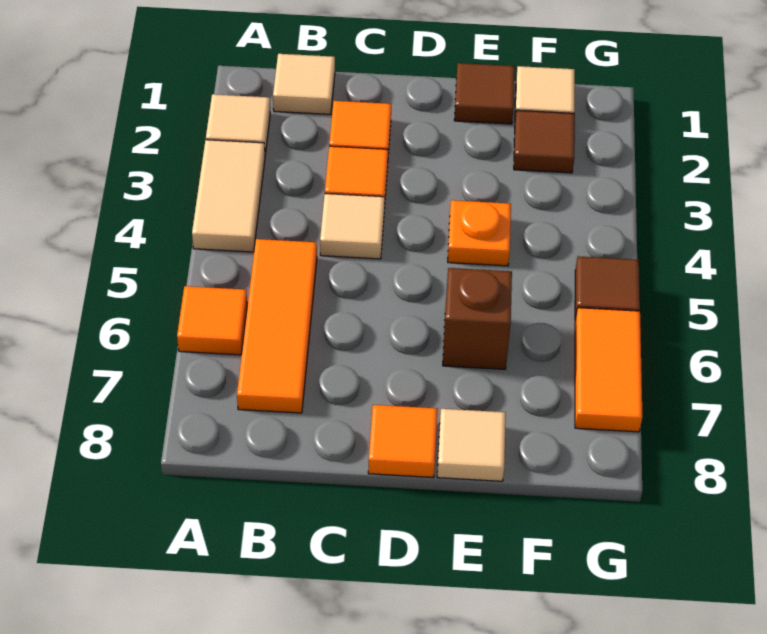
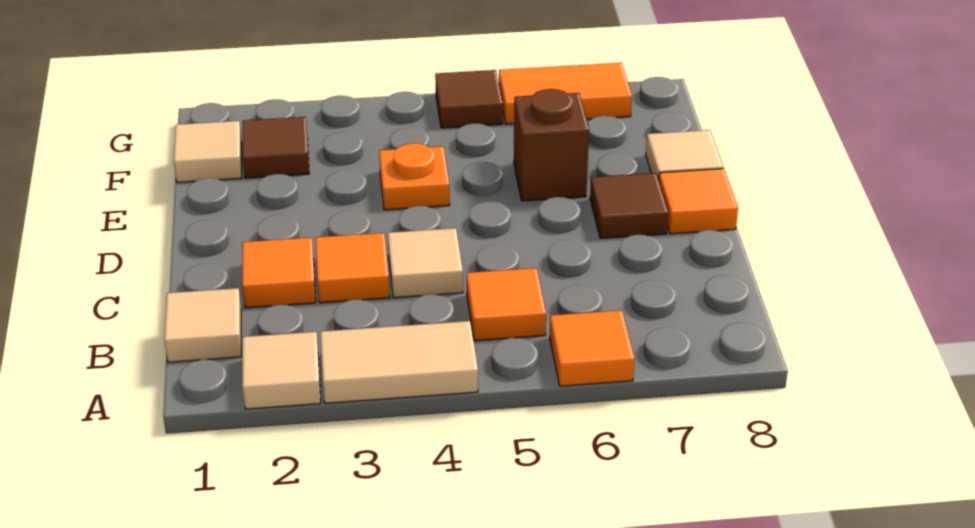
orange tile B5:B7 level 1 -> orange tile B5 level 1
brown tile E1 level 1 -> brown tile D7 level 1

